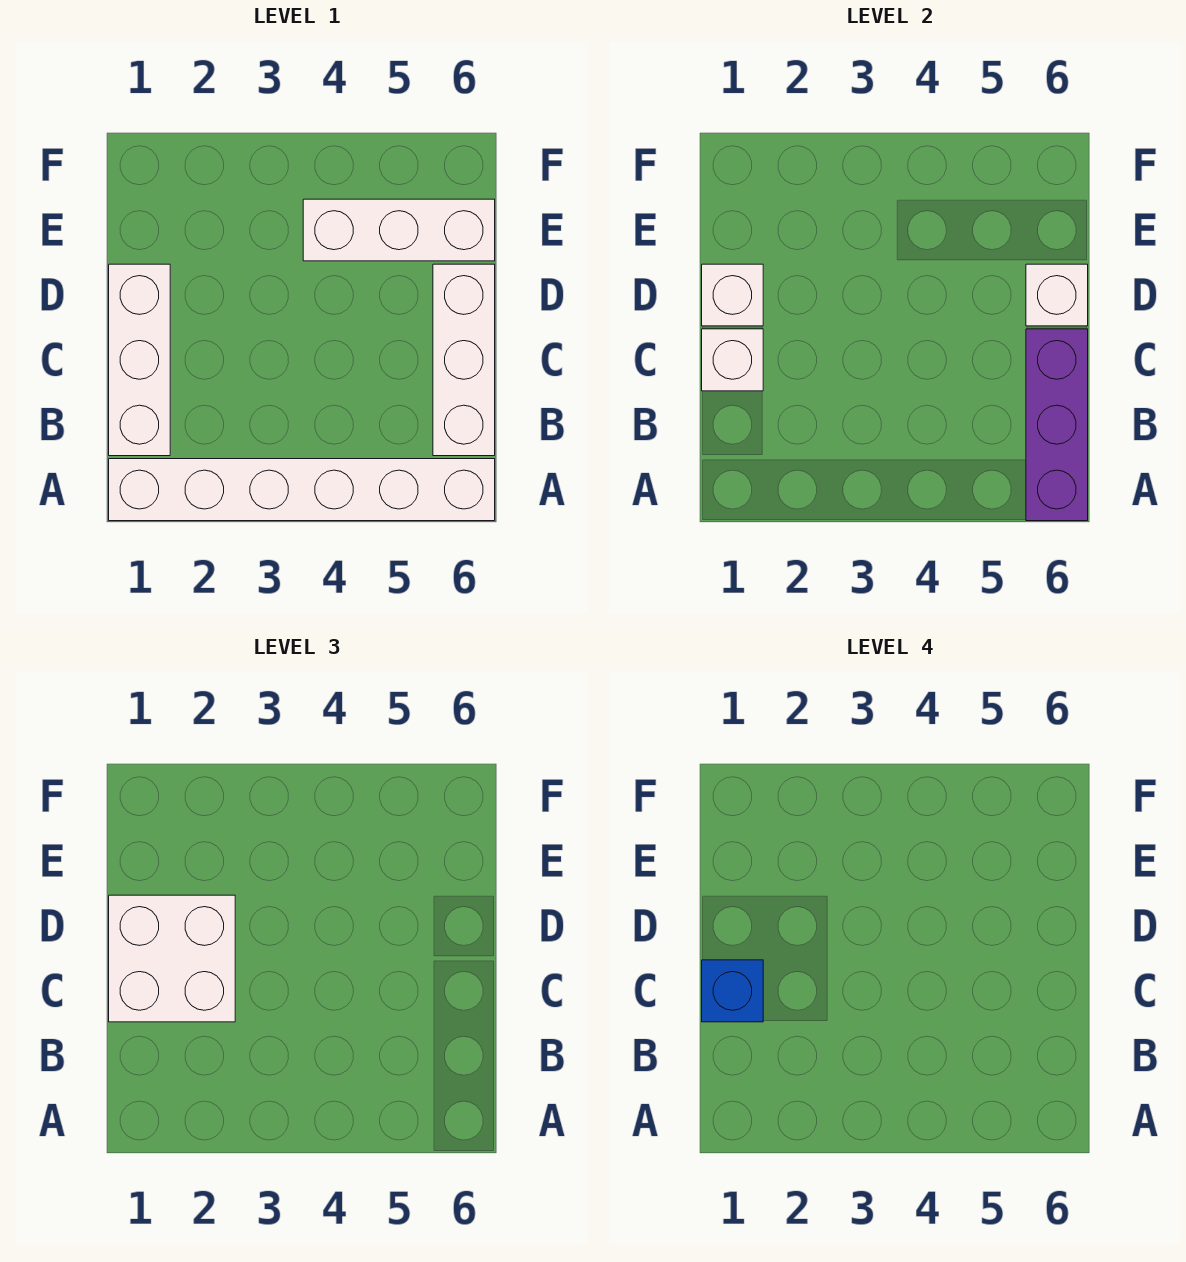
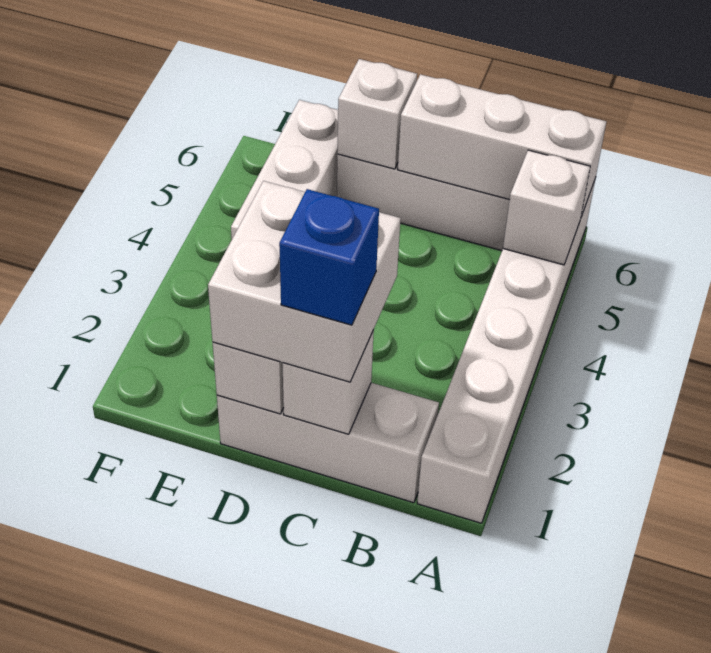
none -> white brick A5 level 2
purple brick A6:C6 level 2 -> white brick A6:C6 level 2

